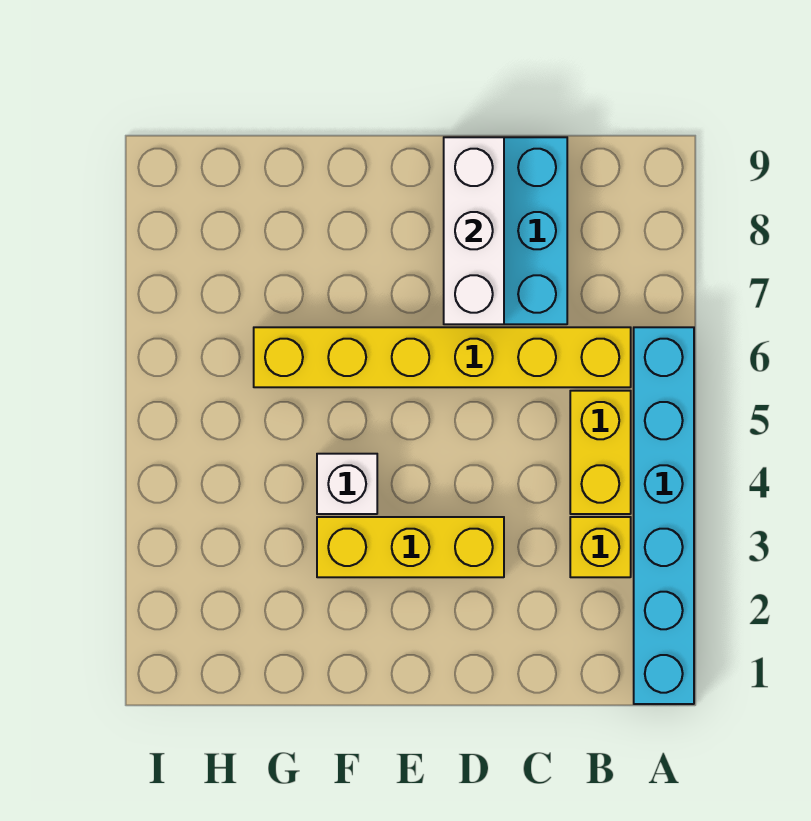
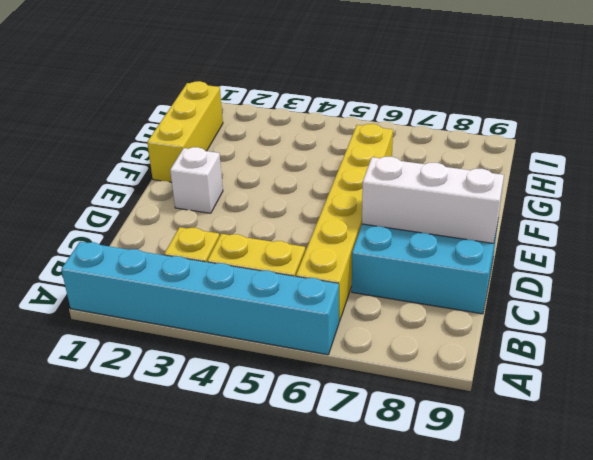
yellow brick D3:F3 level 1 -> yellow brick F1:H1 level 1
white brick F4 level 1 -> white brick E2 level 1

